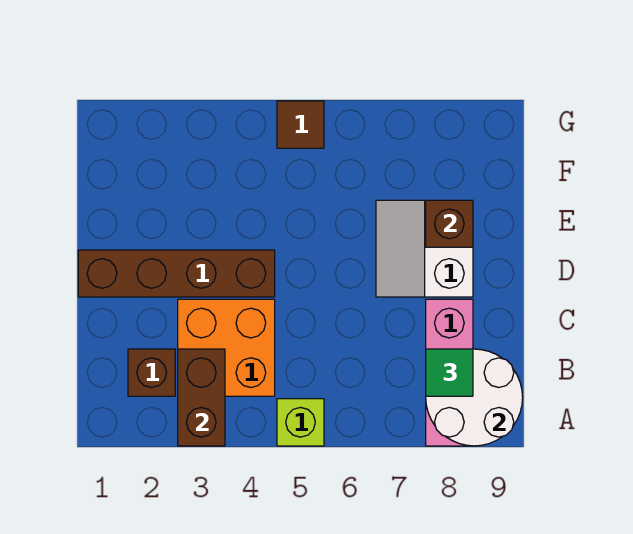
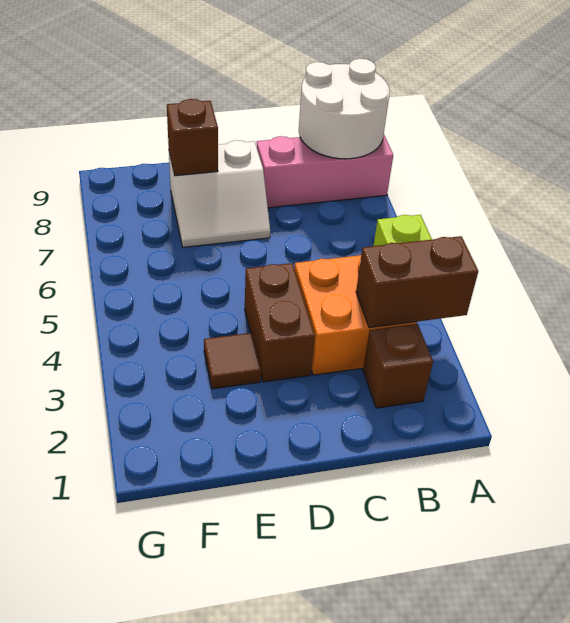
green tile B8 level 3 -> none
brown brick D1:D4 level 1 -> brown brick D3:D4 level 1
brown tile G5 level 1 -> brown tile E3 level 1

